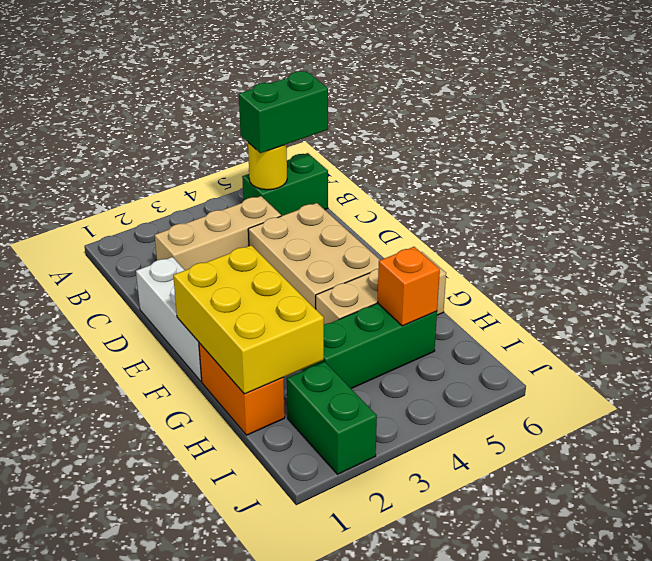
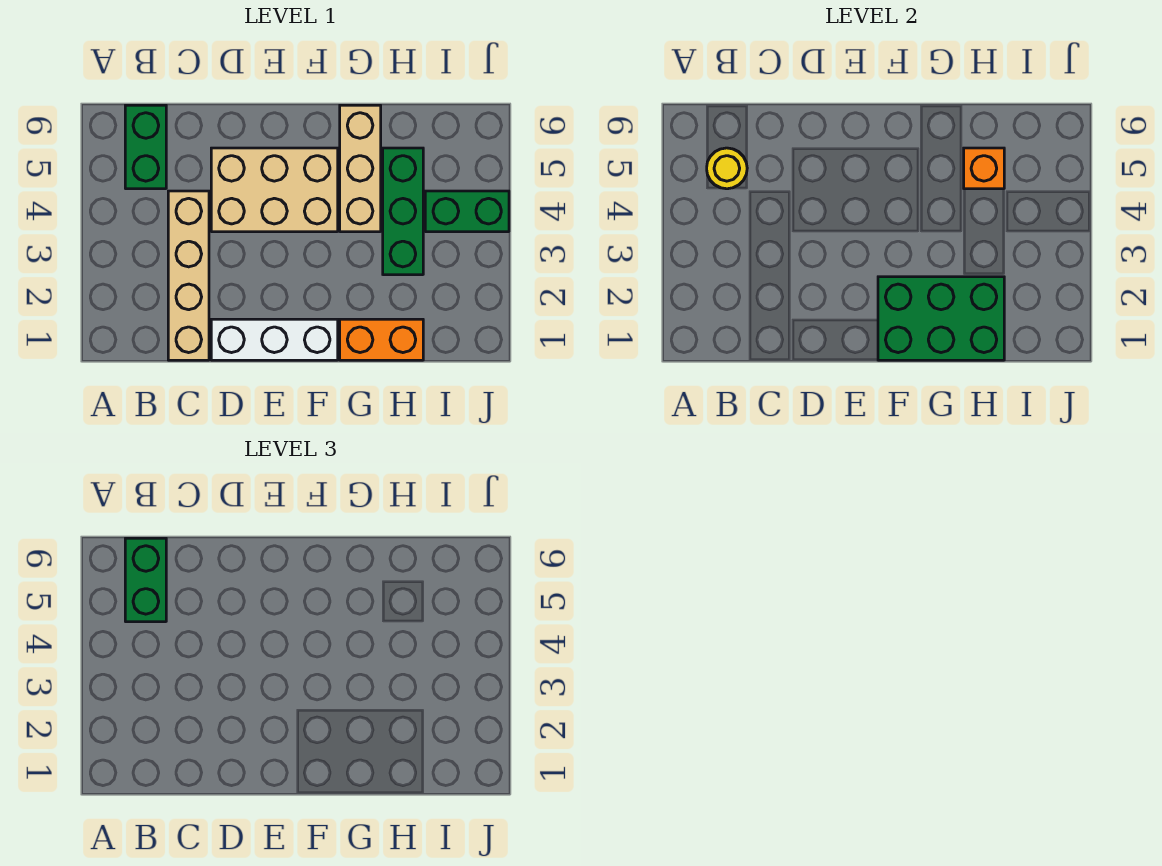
tan brick C2:C4 level 1 -> tan brick C1:C4 level 1
yellow brick F1:H2 level 2 -> green brick F1:H2 level 2
green brick I2:J2 level 1 -> green brick I4:J4 level 1

